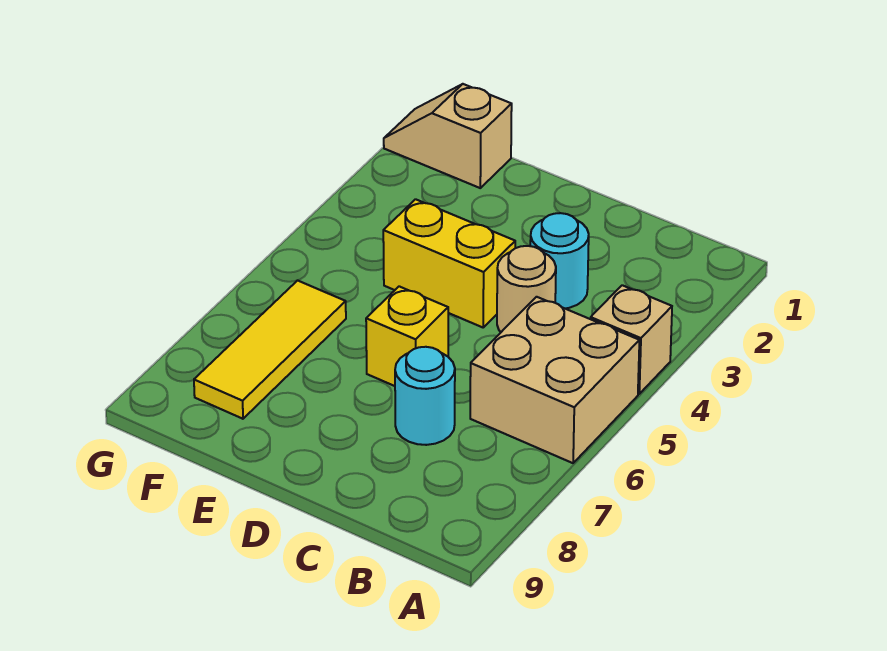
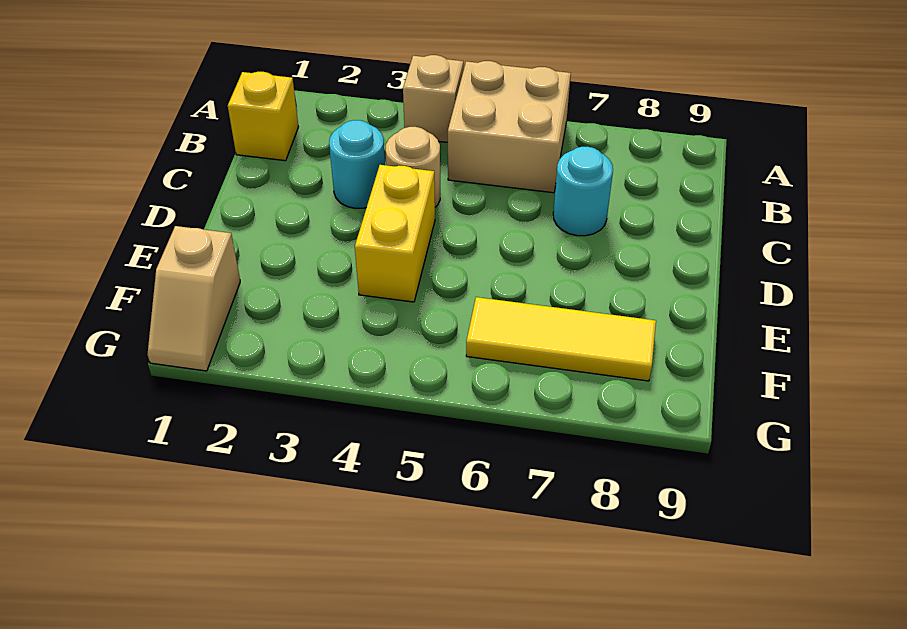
yellow brick D6 level 1 -> yellow brick B1 level 1

